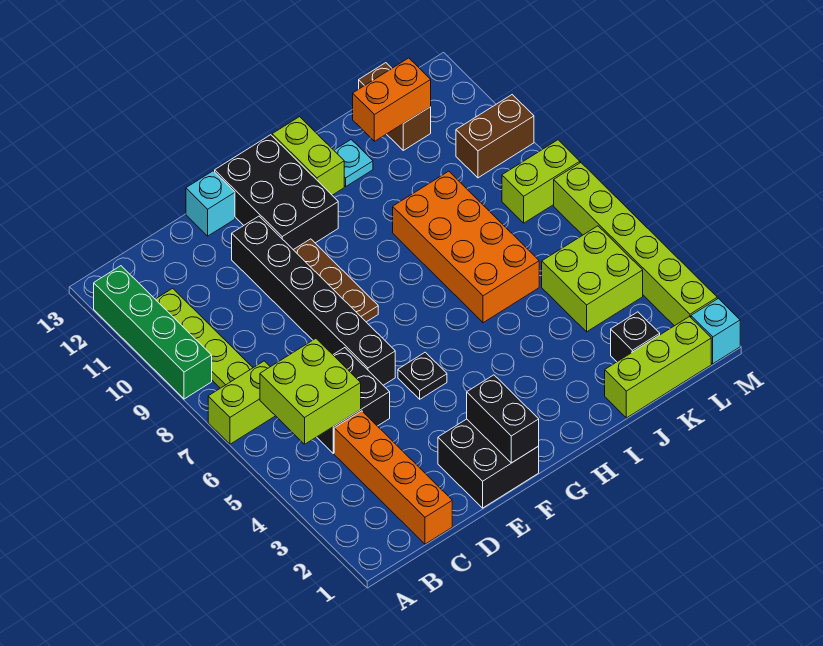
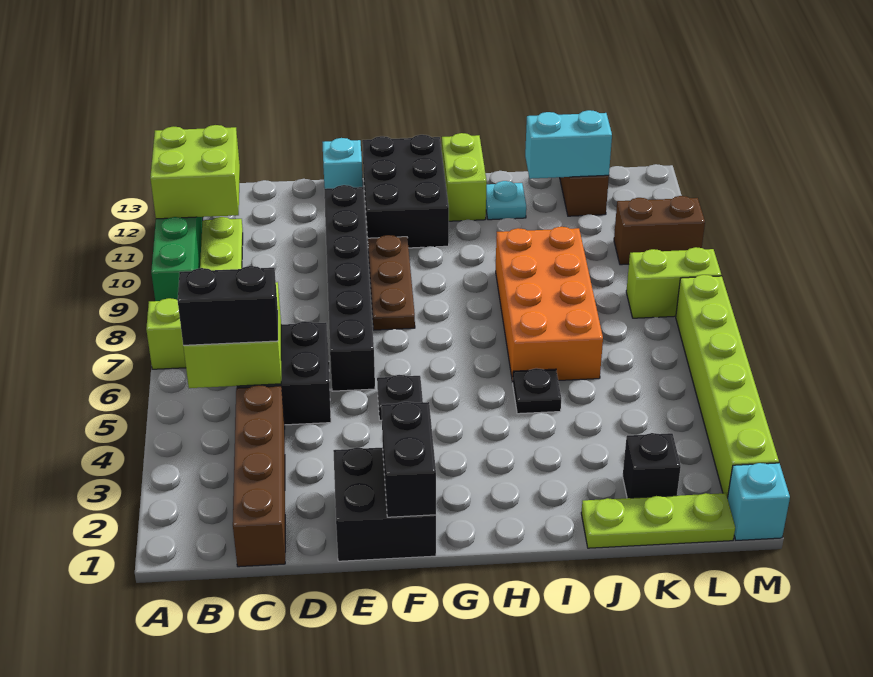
none -> black brick B5:C5 level 3
orange brick C1:C4 level 1 -> brown brick C1:C4 level 1
none -> black plate I5 level 1
lime brick J1:L1 level 1 -> lime plate J1:L1 level 1
orange brick J12:K12 level 2 -> cyan brick J12:K12 level 2
lime brick K4:L5 level 1 -> lime brick A11:B12 level 2

